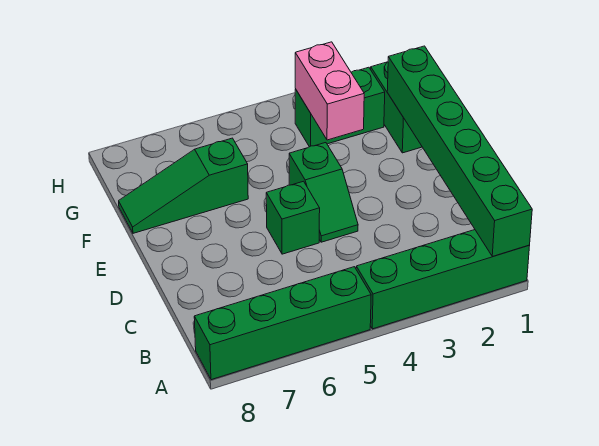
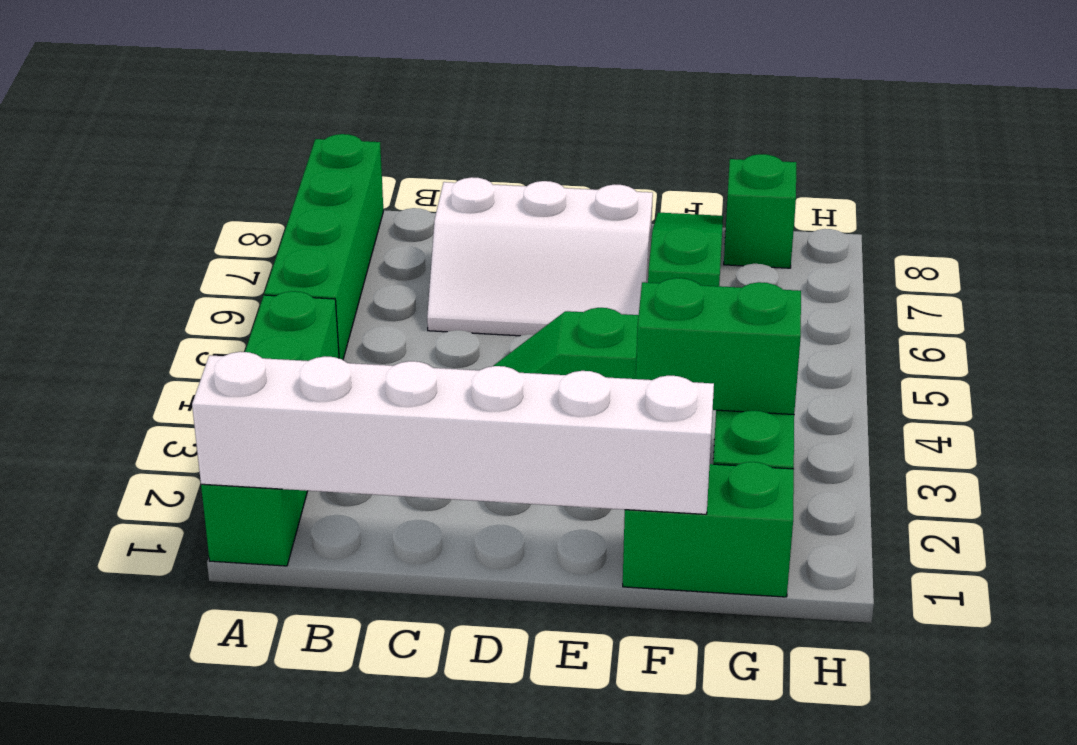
green brick A1:F1 level 2 -> white brick A1:F1 level 2
none -> white slope C6:E7 level 1 top 7
green brick D5 level 1 -> green brick G8 level 1
pink brick F3:G3 level 2 -> green brick F3:G3 level 2

